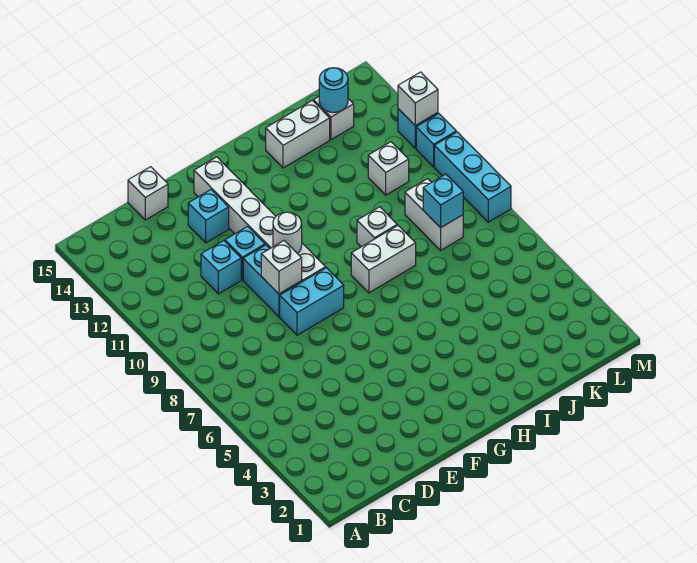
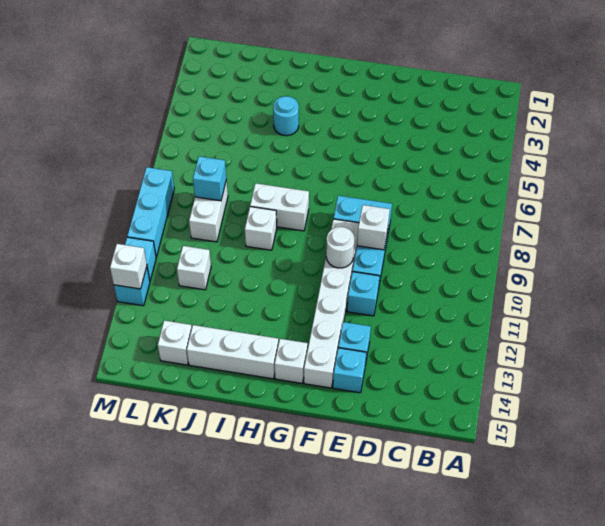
cyan brick D11 level 1 -> cyan brick E14 level 1
white brick D15 level 1 -> white brick G14 level 1
white brick I14:J14 level 1 -> white brick H14:J14 level 1
cyan round brick K14 level 2 -> cyan round brick I4 level 1

